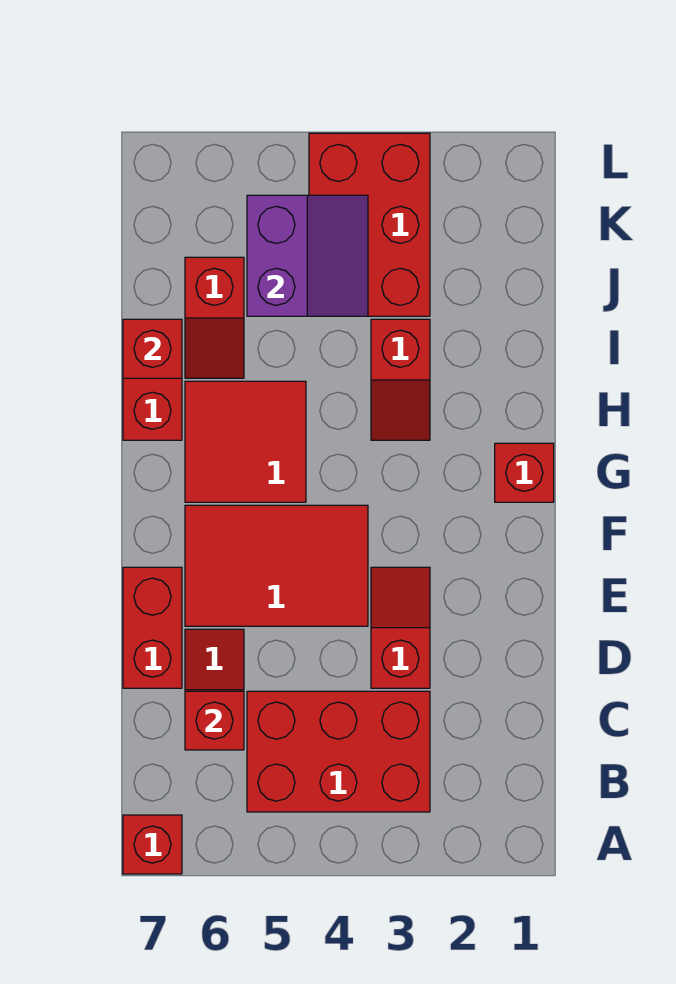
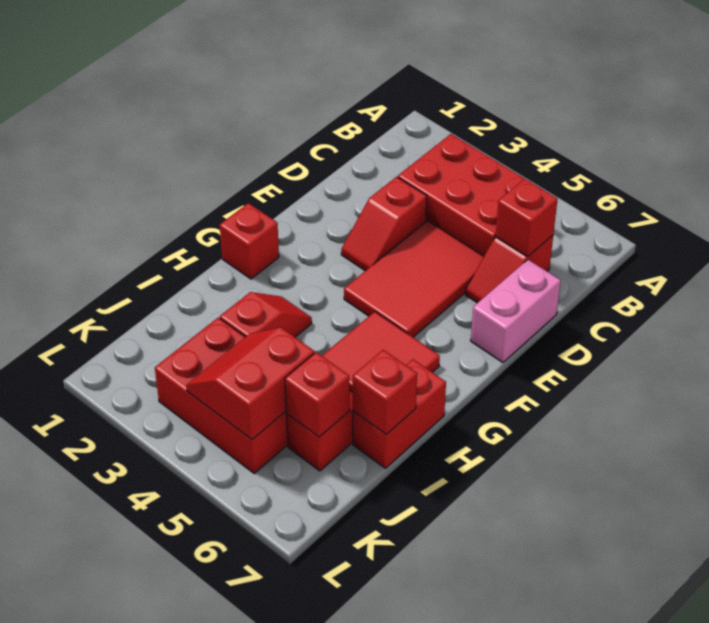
red brick A7 level 1 -> red brick J6 level 2
red brick D7:E7 level 1 -> pink brick D7:E7 level 1
red tile E4:F6 level 1 -> red tile D4:F5 level 1
red brick J3:L4 level 1 -> red brick J3:K5 level 1
purple slope J4:K5 level 2 top 5 -> red slope J4:K5 level 2 top 5

